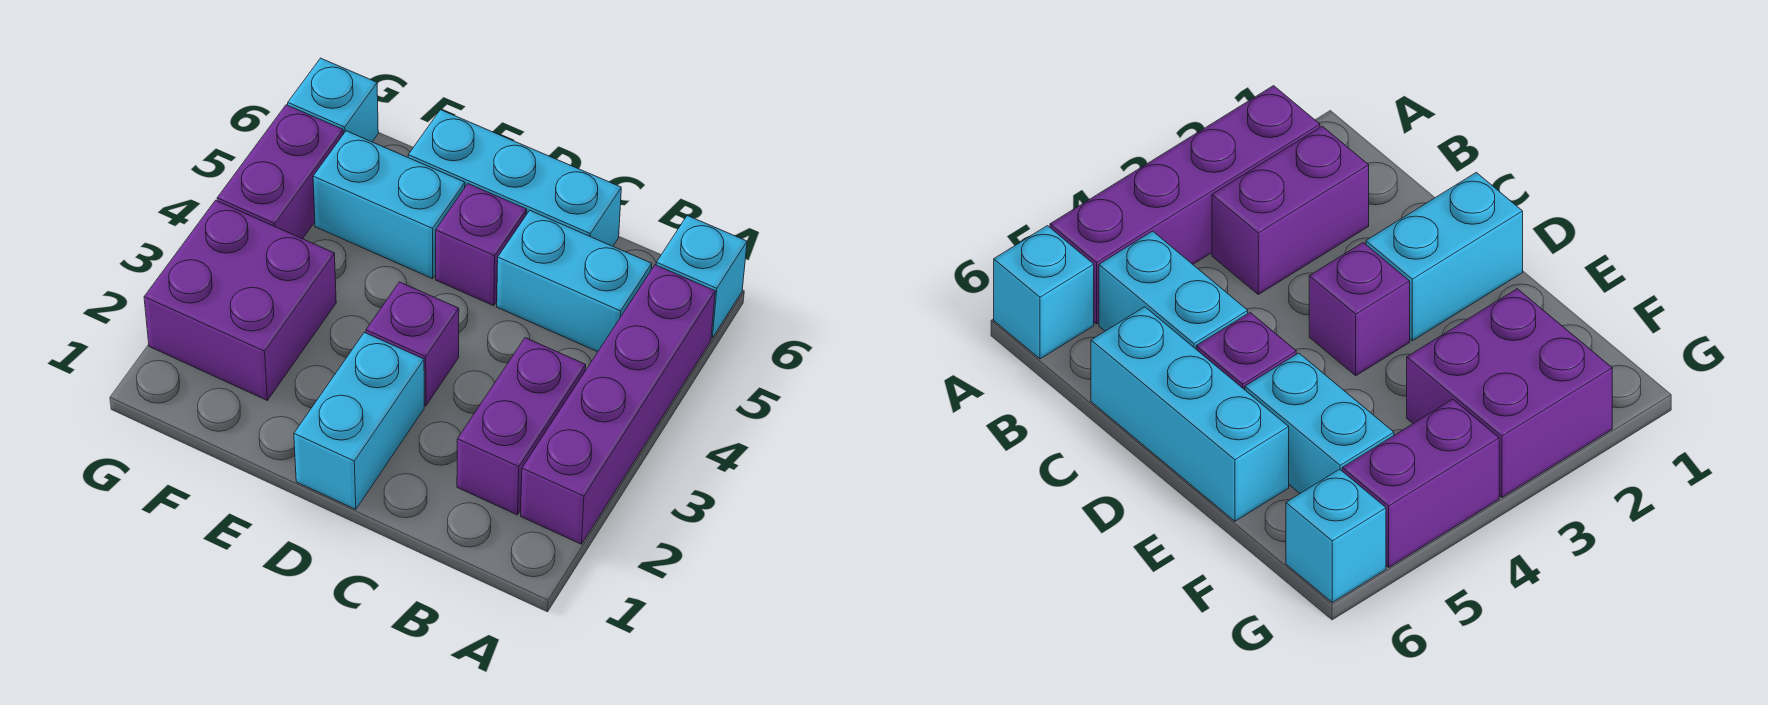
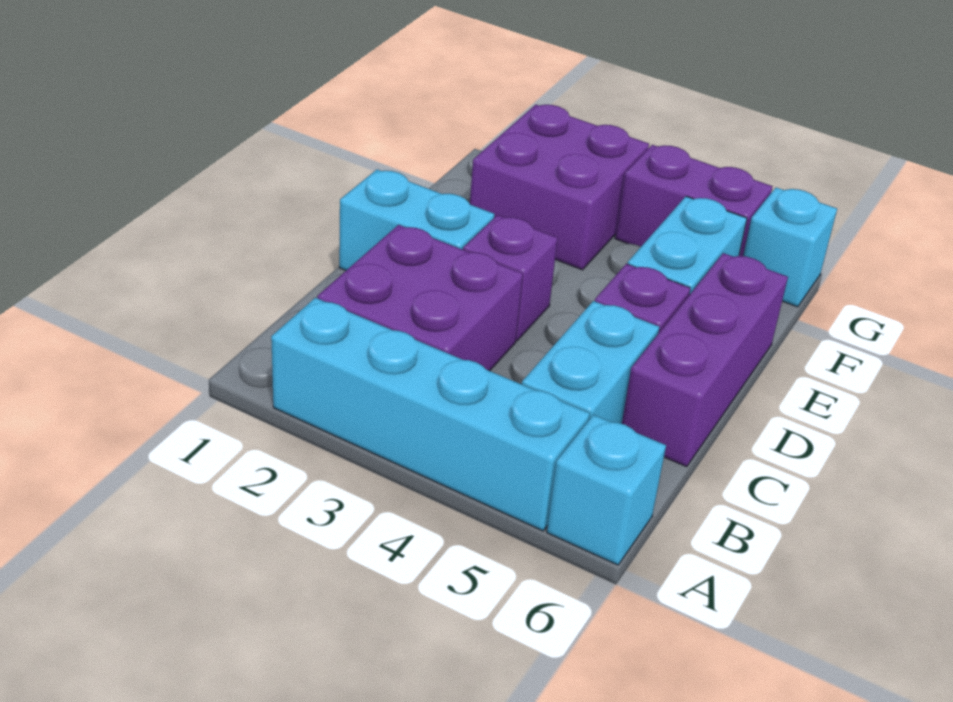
purple brick A2:A5 level 1 -> cyan brick A2:A5 level 1
purple brick B2:B3 level 1 -> purple brick B2:C3 level 1
cyan brick C6:E6 level 1 -> purple brick C6:E6 level 1

